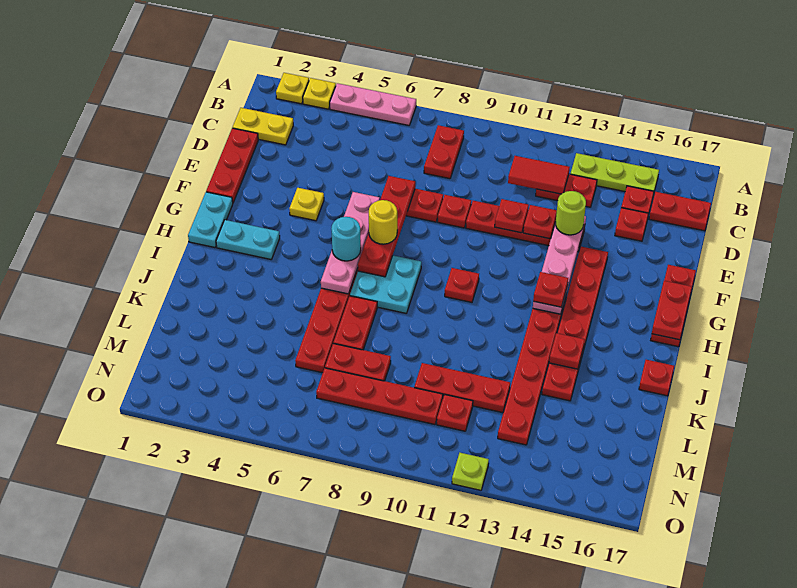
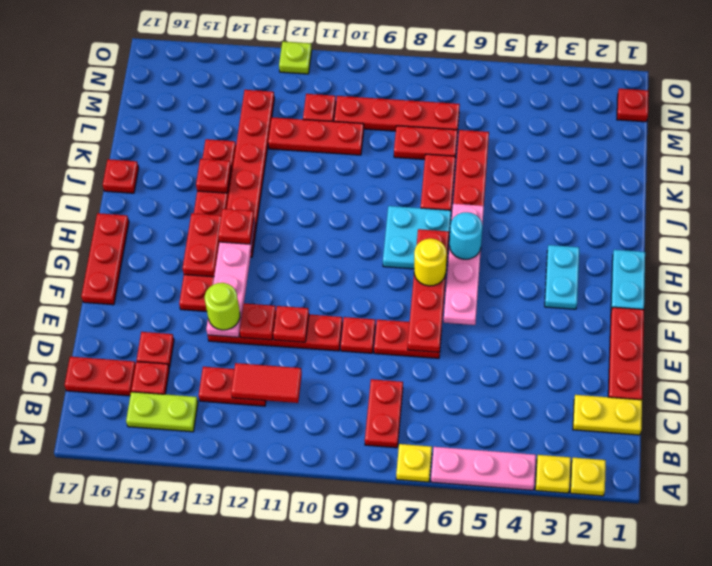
lime plate B13:B15 level 1 -> lime plate B14:B15 level 1
yellow plate F4 level 1 -> yellow plate A7 level 1
red plate G17:H17 level 2 -> red plate G14:H14 level 2
cyan plate H2:H3 level 1 -> cyan plate G3:H3 level 1
red plate H10 level 1 -> red plate N1 level 1

